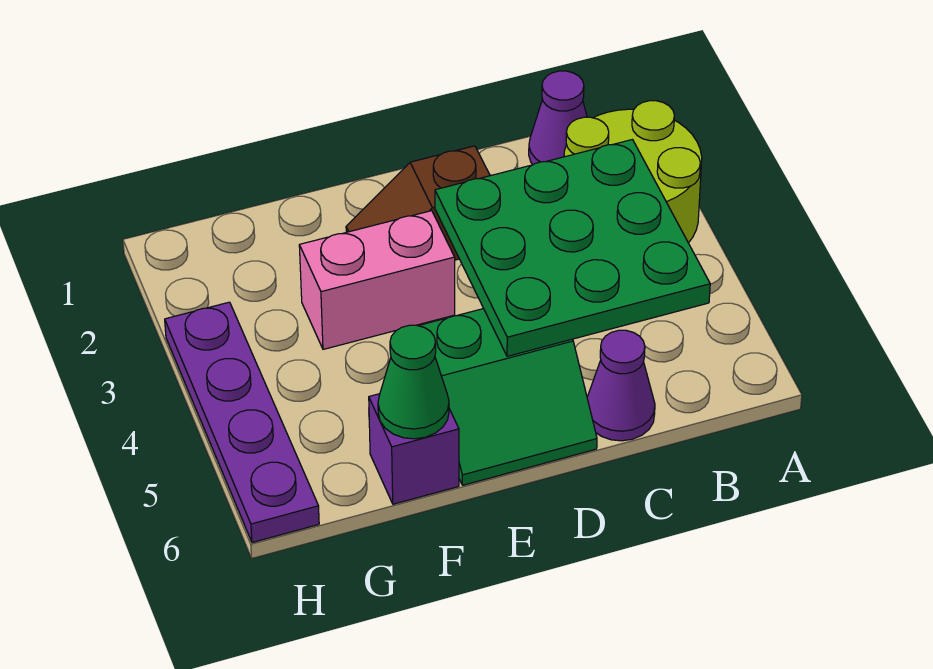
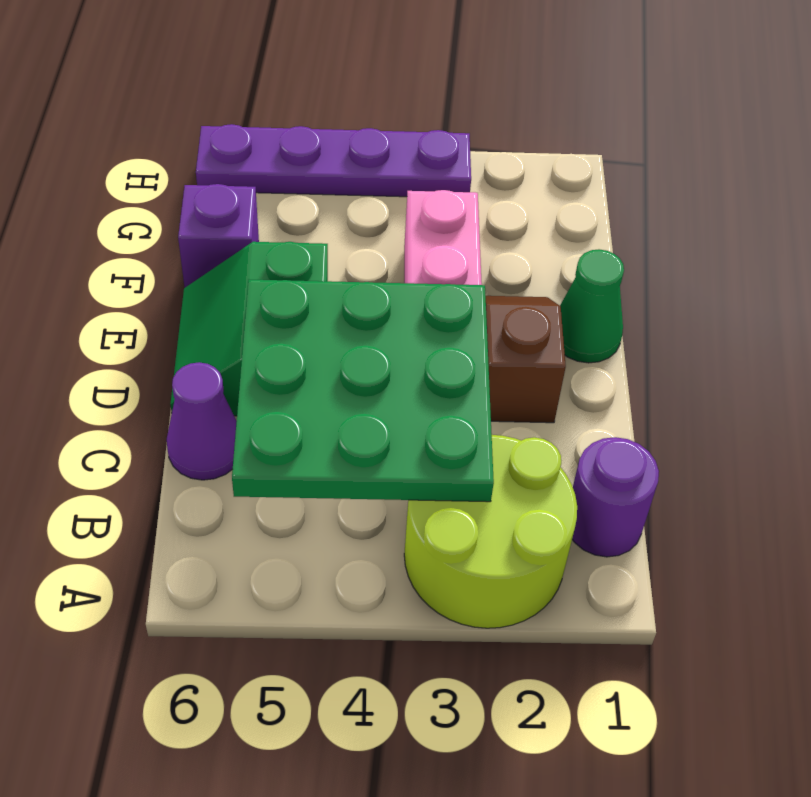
purple cone B1 level 1 -> purple round brick B1 level 1
green cone F6 level 2 -> green cone E1 level 1

